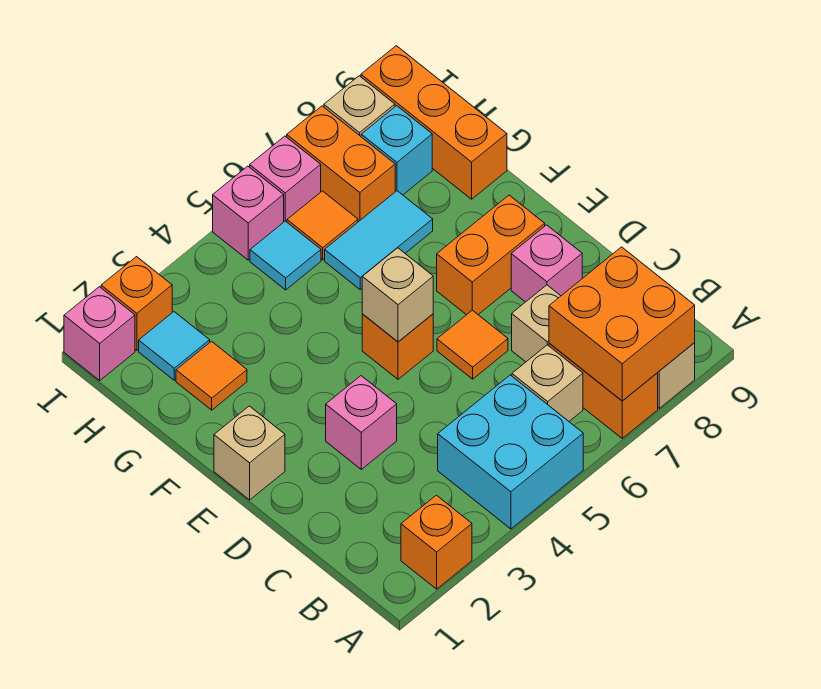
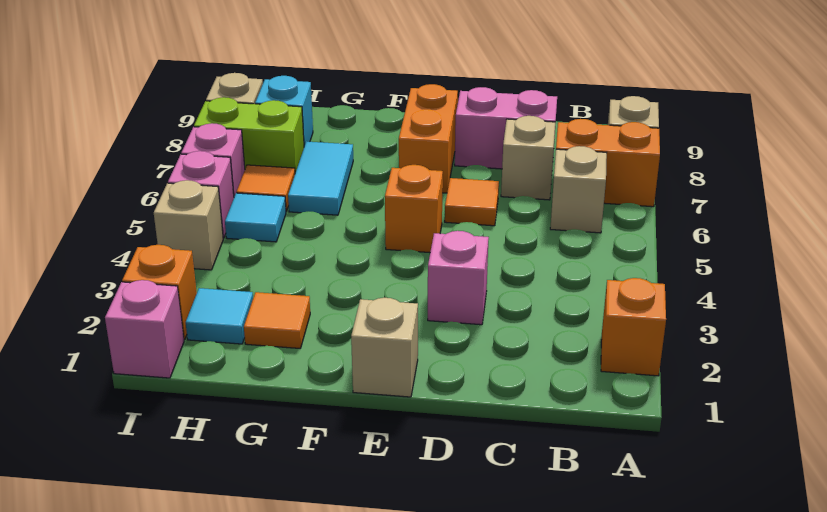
cyan brick A4:B5 level 1 -> none
orange brick A7:B8 level 2 -> none
pink brick D8 level 1 -> pink brick C8:D8 level 1
tan brick E5 level 2 -> tan brick I4 level 1
orange brick G9:I9 level 1 -> none
orange brick H7:I7 level 1 -> lime brick H7:I7 level 1

